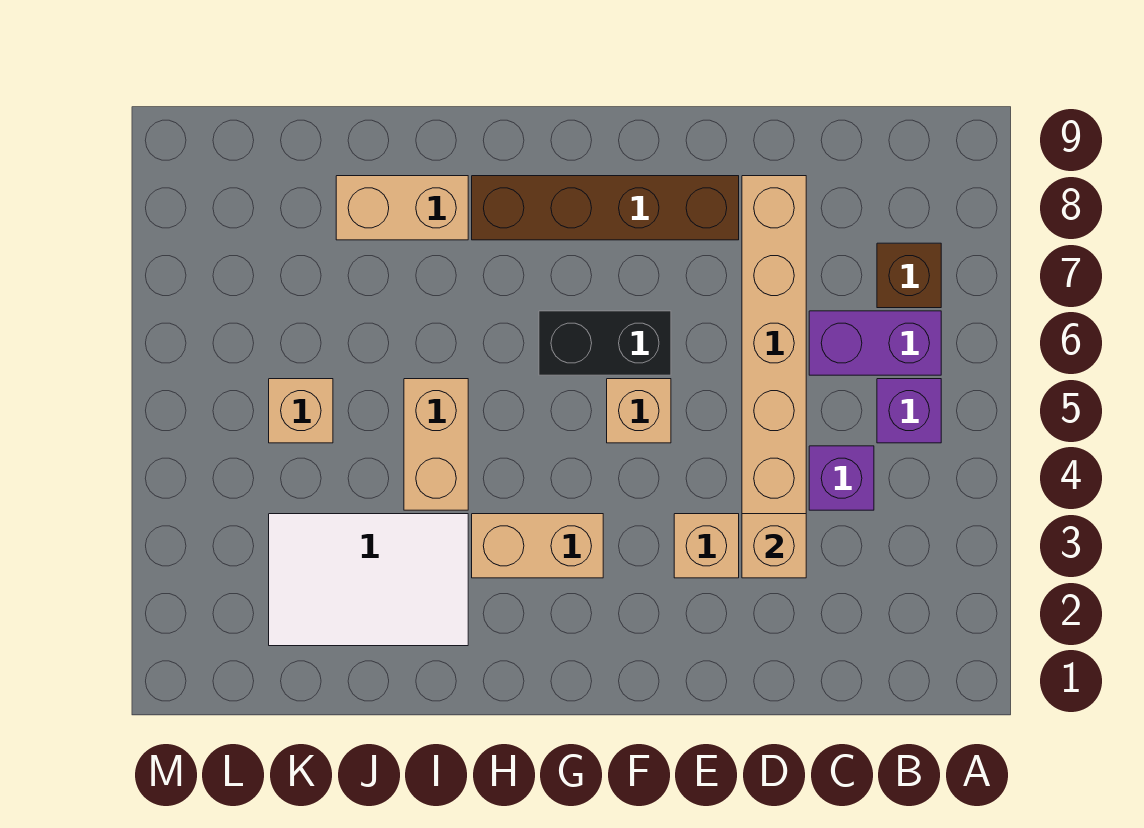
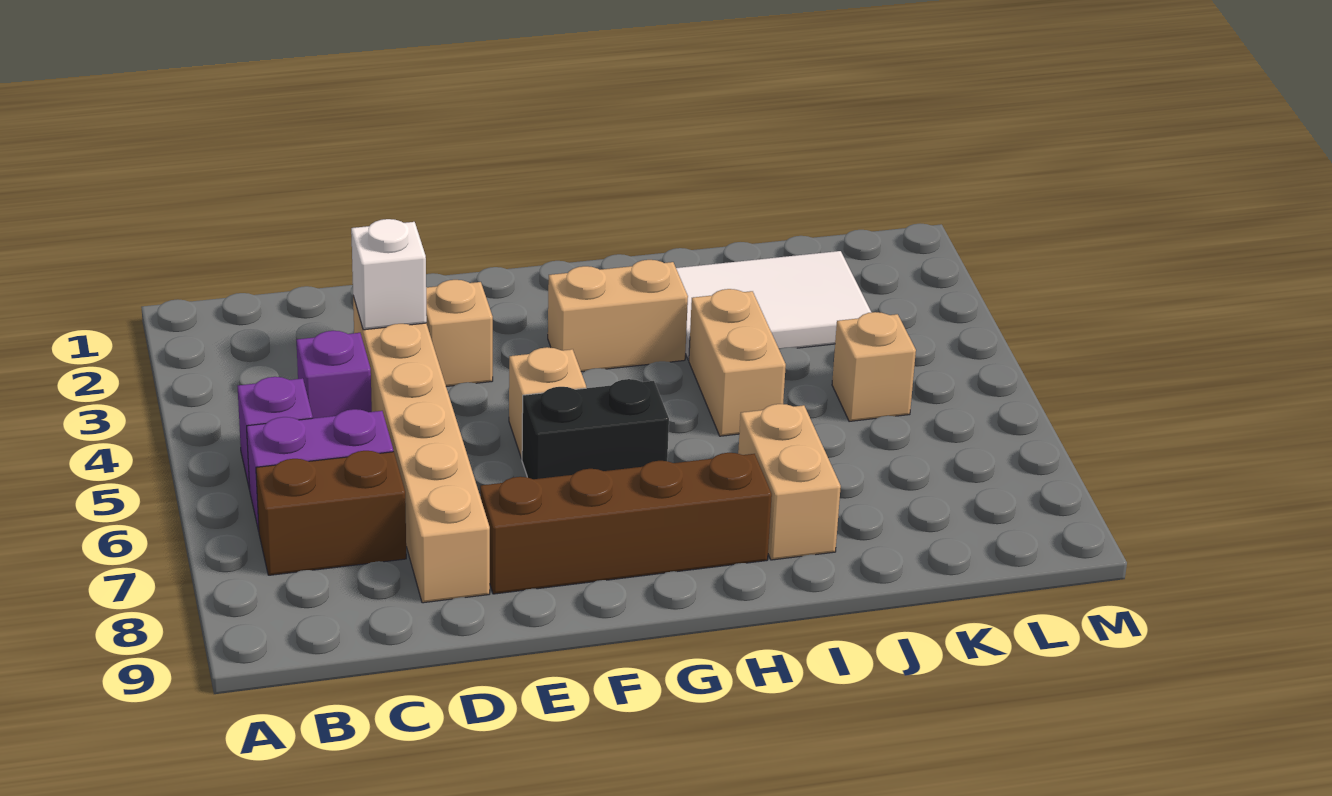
brown brick B7 level 1 -> brown brick B7:C7 level 1
tan brick D3 level 2 -> white brick D3 level 2
tan brick I8:J8 level 1 -> tan brick I7:I8 level 1

